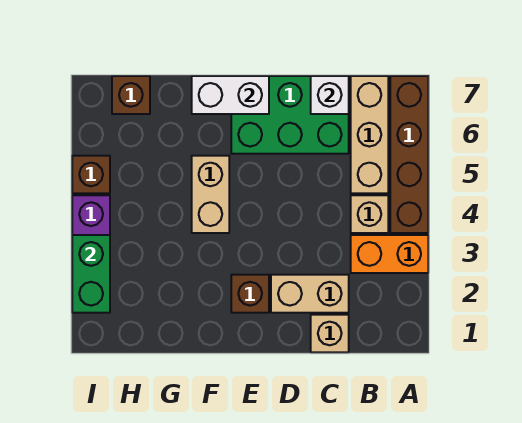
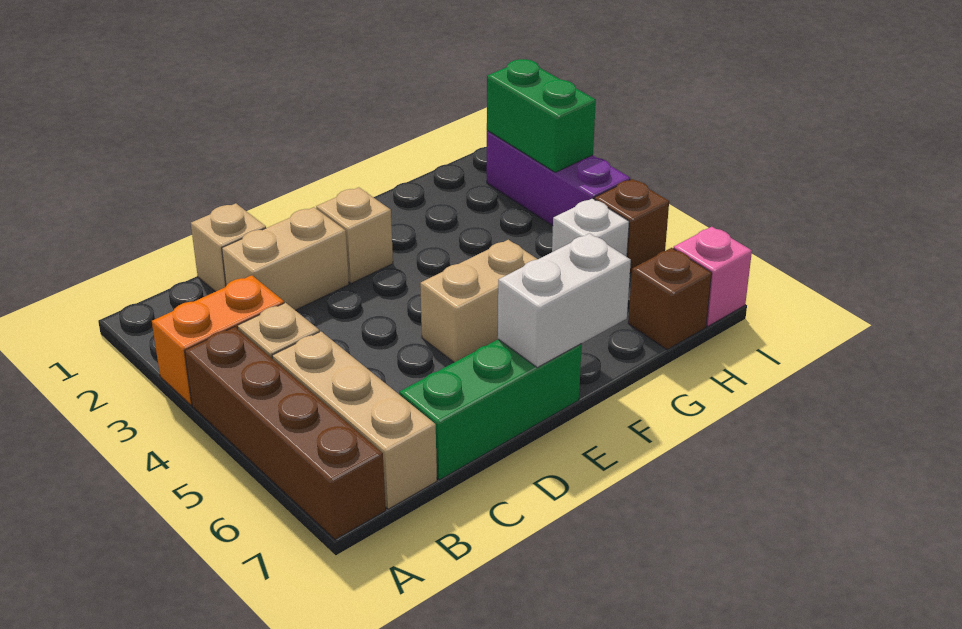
green brick C6:E7 level 1 -> green brick C7:E7 level 1
white brick C7 level 2 -> white brick H5 level 1
brown brick E2 level 1 -> tan brick E2 level 1
tan brick F4:F5 level 1 -> tan brick E5:F5 level 1
none -> pink brick I7 level 1

